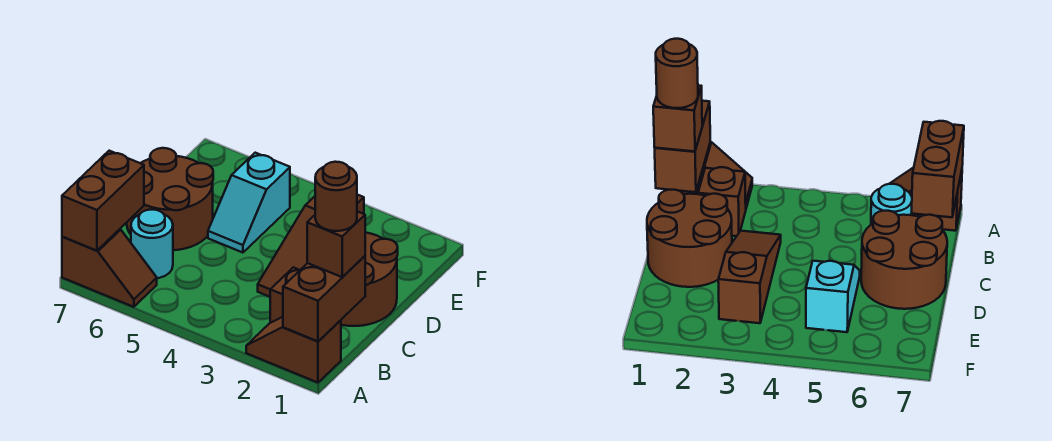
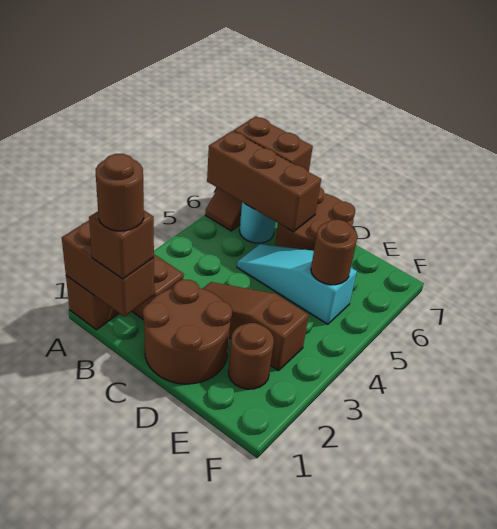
none -> brown brick A6:C6 level 2
cyan slope D5:E5 level 1 top E -> cyan slope C5:E5 level 1 top E
none -> brown round brick E2 level 1
none -> brown round brick E5 level 2

